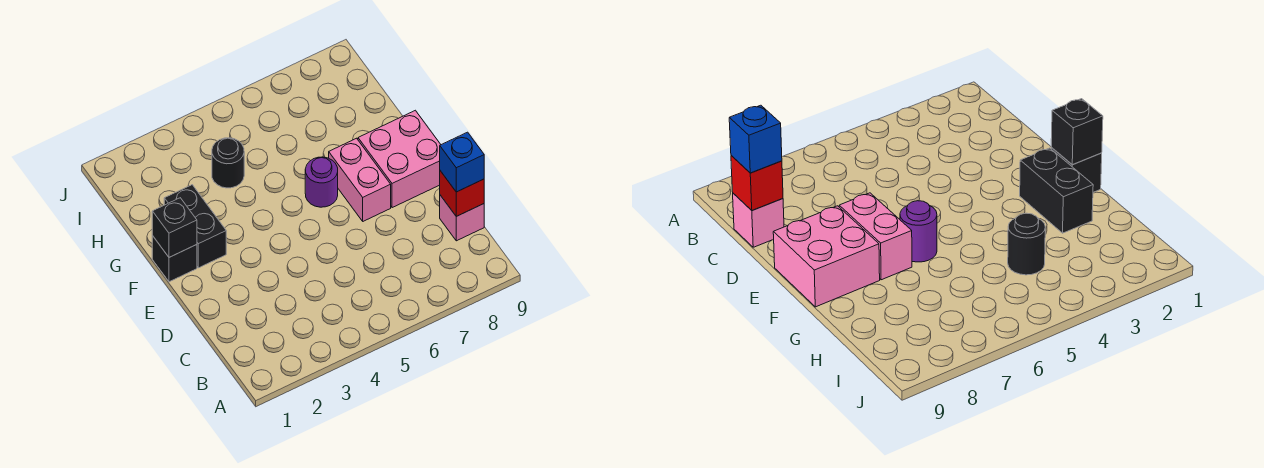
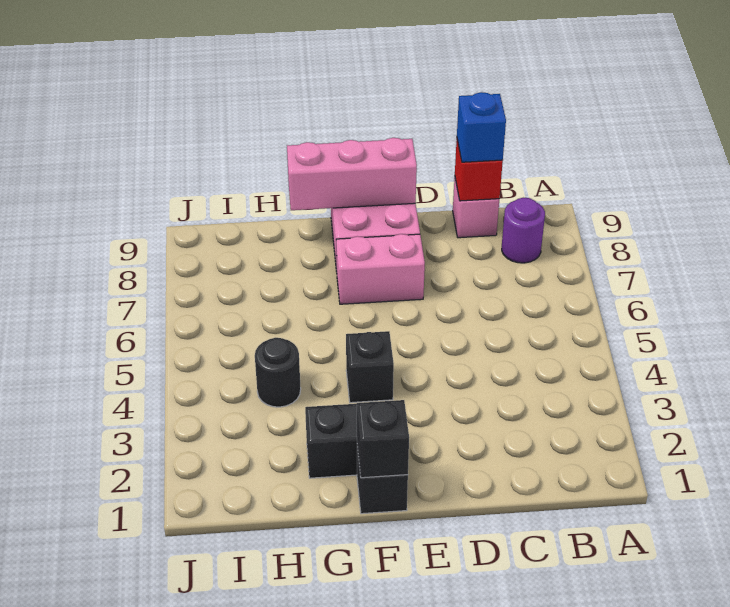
none -> pink brick E9:G9 level 2
none -> black brick F4 level 1
purple round brick F6 level 1 -> purple round brick B8 level 1

